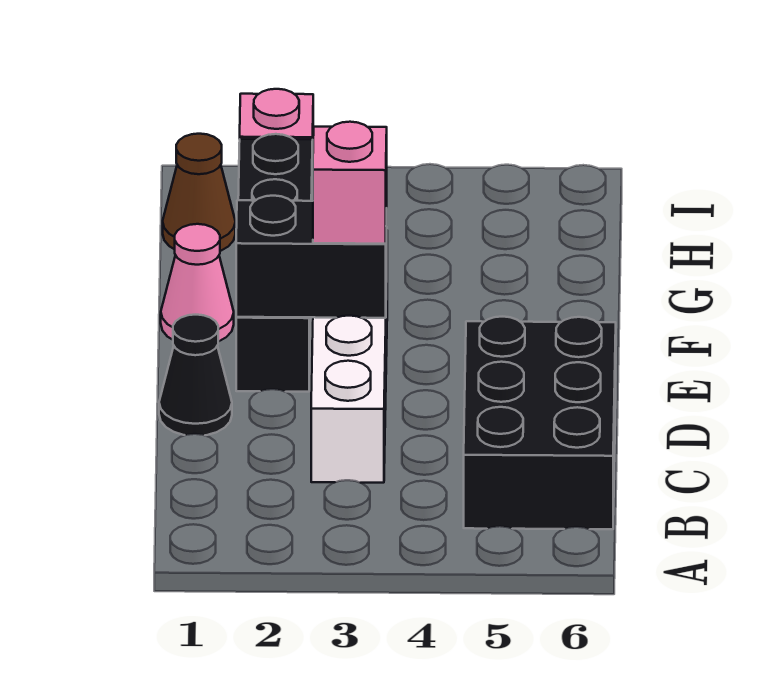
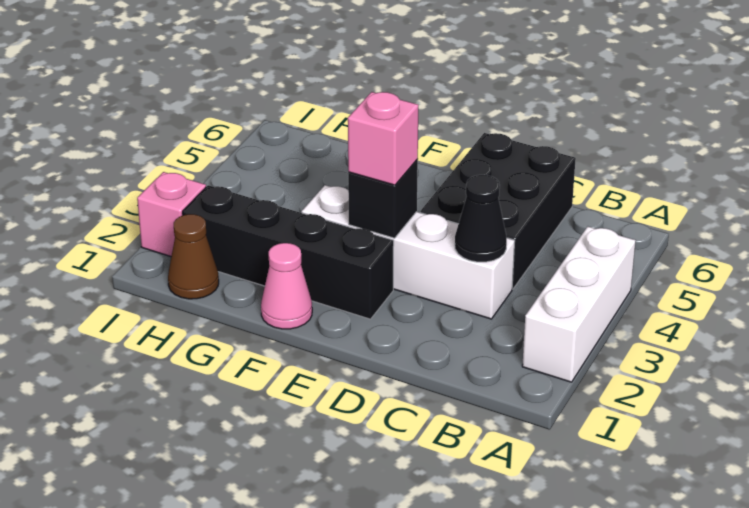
none -> white brick A2:A4 level 1
black brick B5:D6 level 1 -> black brick C4:D6 level 1
black cone D1 level 1 -> black cone C3 level 2
black brick E2:E3 level 2 -> black brick E3 level 2

